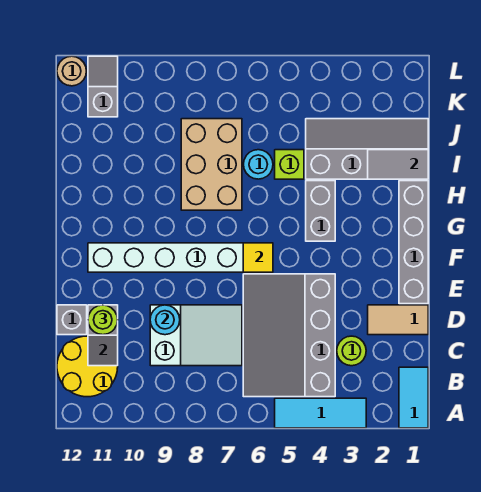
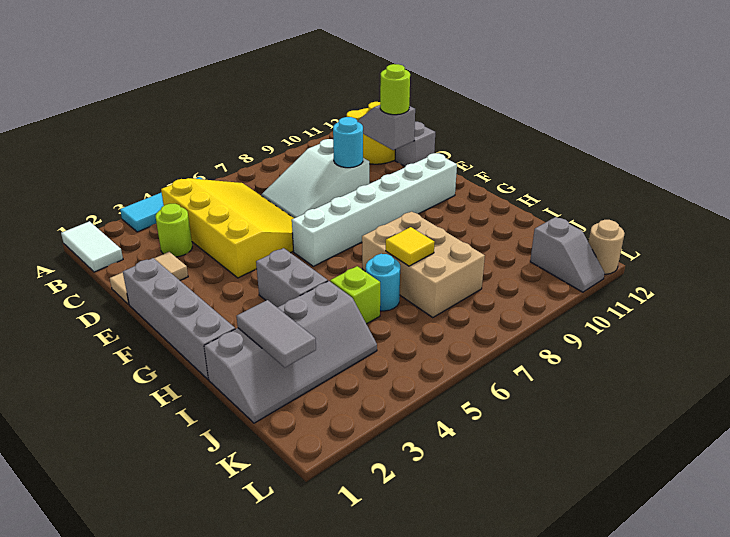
cyan tile A1:B1 level 1 -> white tile A1:B1 level 1
grey slope B4:E6 level 1 top 4 -> yellow slope B4:E6 level 1 top 4
yellow tile F6 level 2 -> yellow tile I7 level 2
grey tile I1:I2 level 2 -> grey tile I2:J2 level 2

